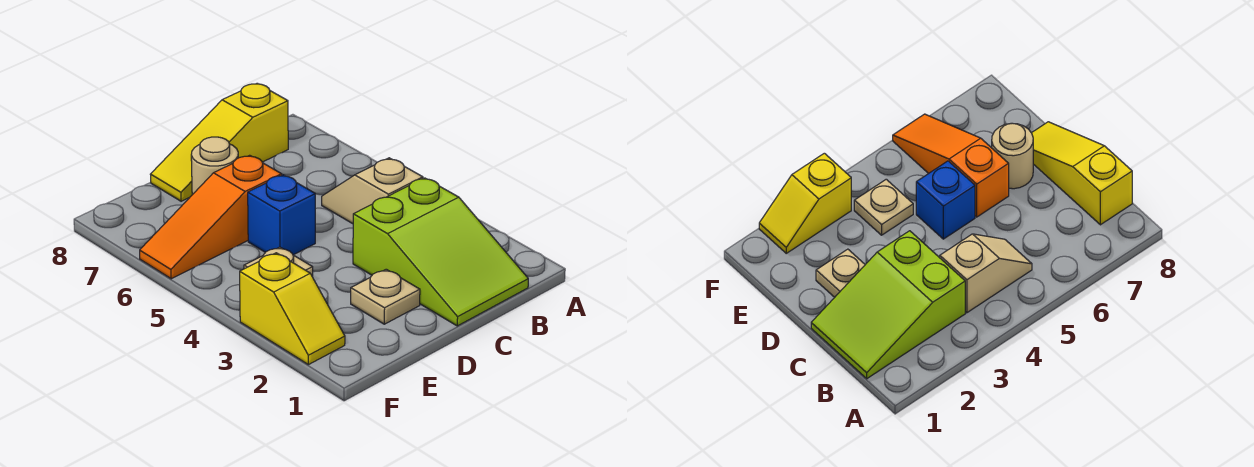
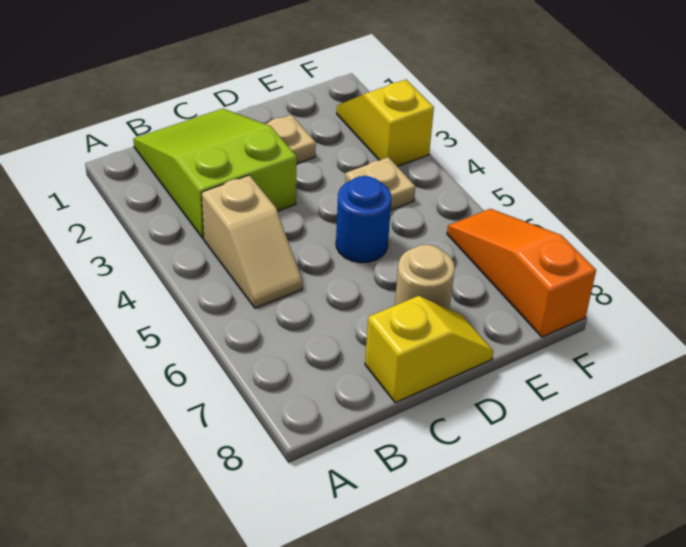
yellow slope B8:D8 level 1 top B -> yellow slope C8:D8 level 1 top C
blue brick D5 level 1 -> blue round brick D5 level 1
orange slope D6:F6 level 1 top D -> orange slope F6:F8 level 1 top 8

